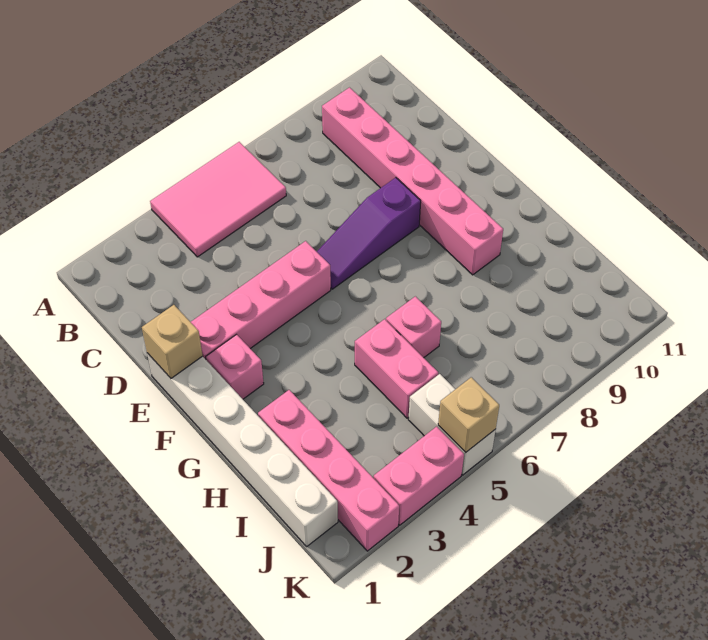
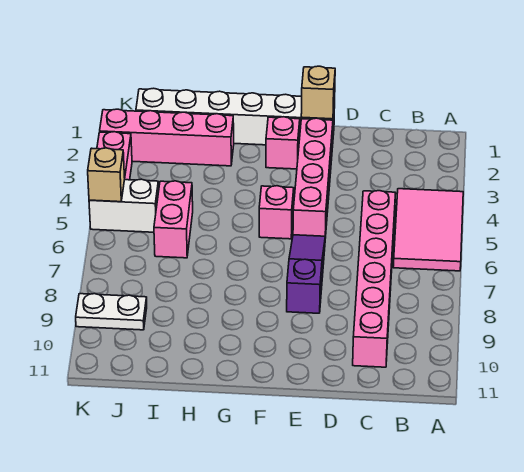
pink brick B9:G9 level 1 -> pink brick C5:C10 level 1
pink brick H5:I5 level 1 -> pink brick I5:I6 level 1
pink brick H6 level 1 -> pink brick F5 level 1
none -> white plate J9:K9 level 1

